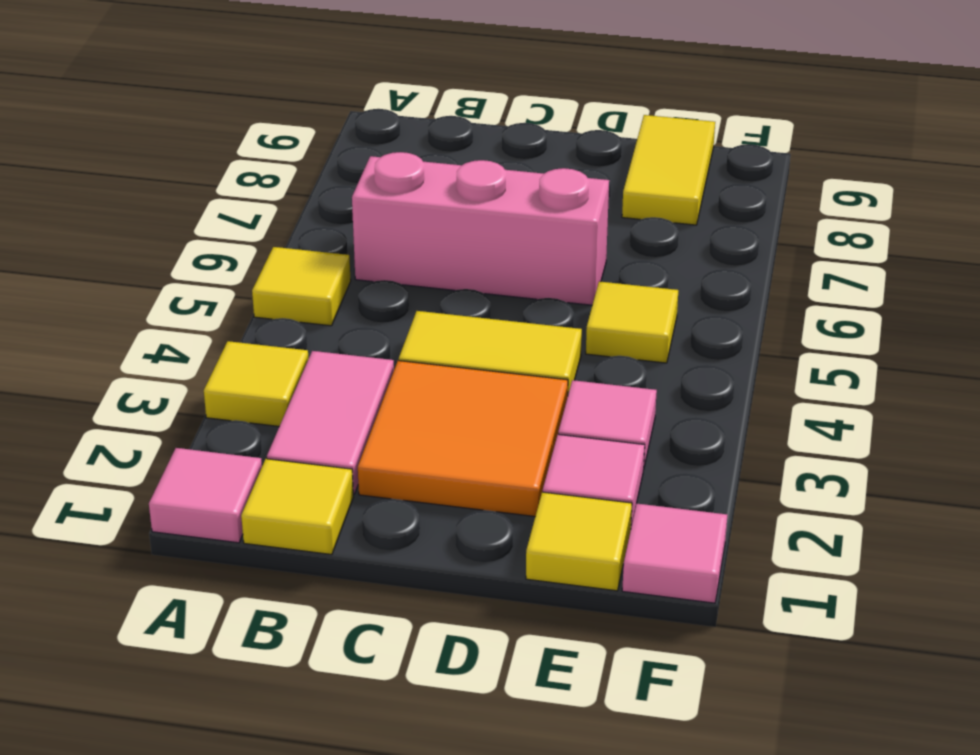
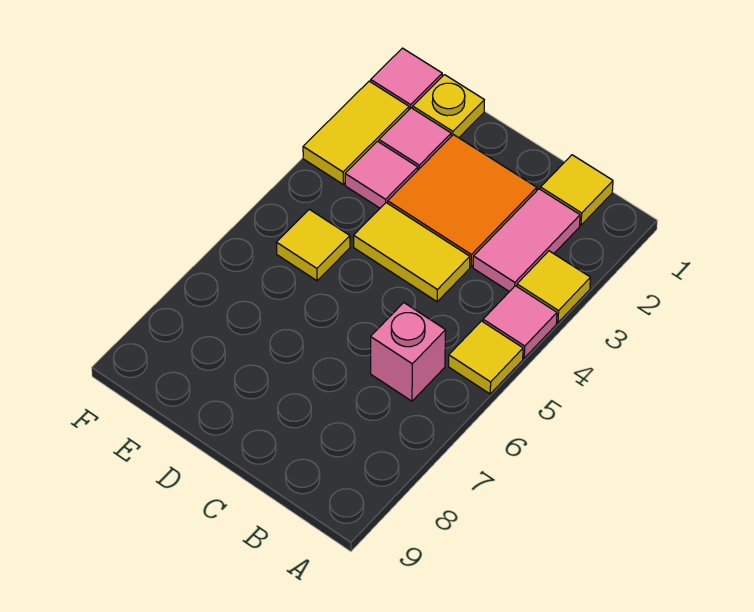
pink tile A1 level 1 -> pink tile A4 level 1
pink brick B6:D6 level 1 -> pink brick B6 level 1
yellow tile E1 level 1 -> yellow plate E1 level 1
yellow tile E8:E9 level 1 -> yellow tile F2:F3 level 1

